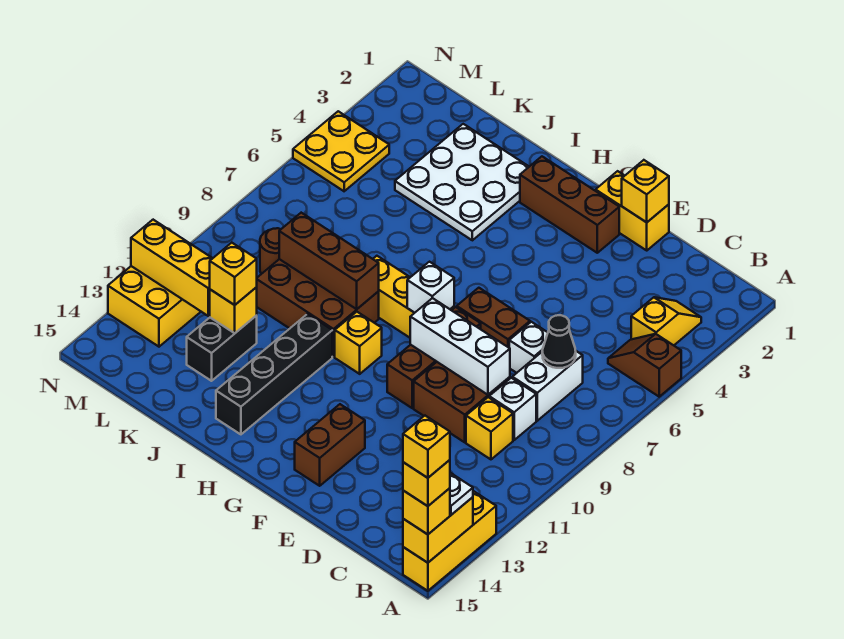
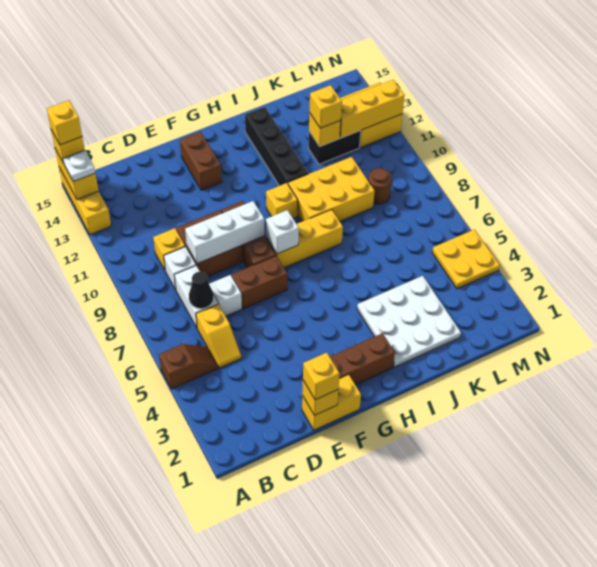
yellow brick A15 level 5 -> yellow brick E1 level 3
yellow slope B3:B4 level 1 top 4 -> yellow slope C5:C6 level 1 top 6
brown brick I9:K10 level 1 -> yellow brick I9:K10 level 1
brown brick I9:K9 level 2 -> none
black brick K12:K13 level 1 -> black brick K12:L12 level 1

